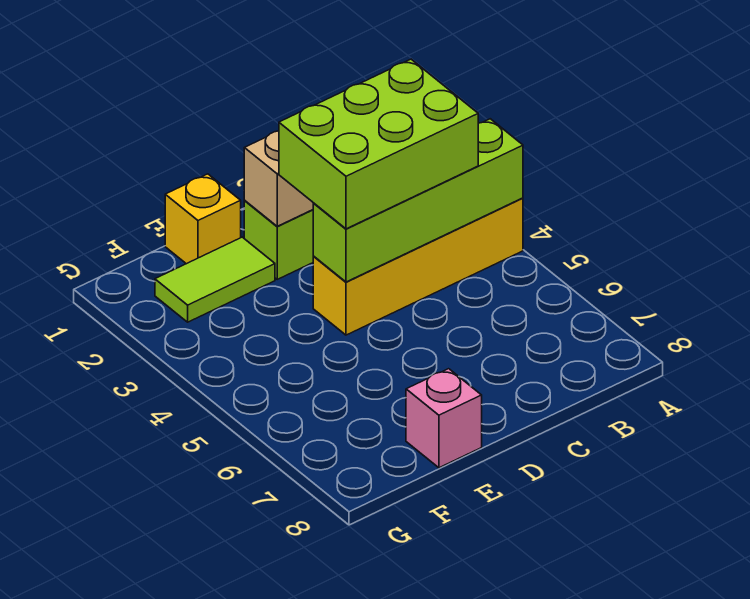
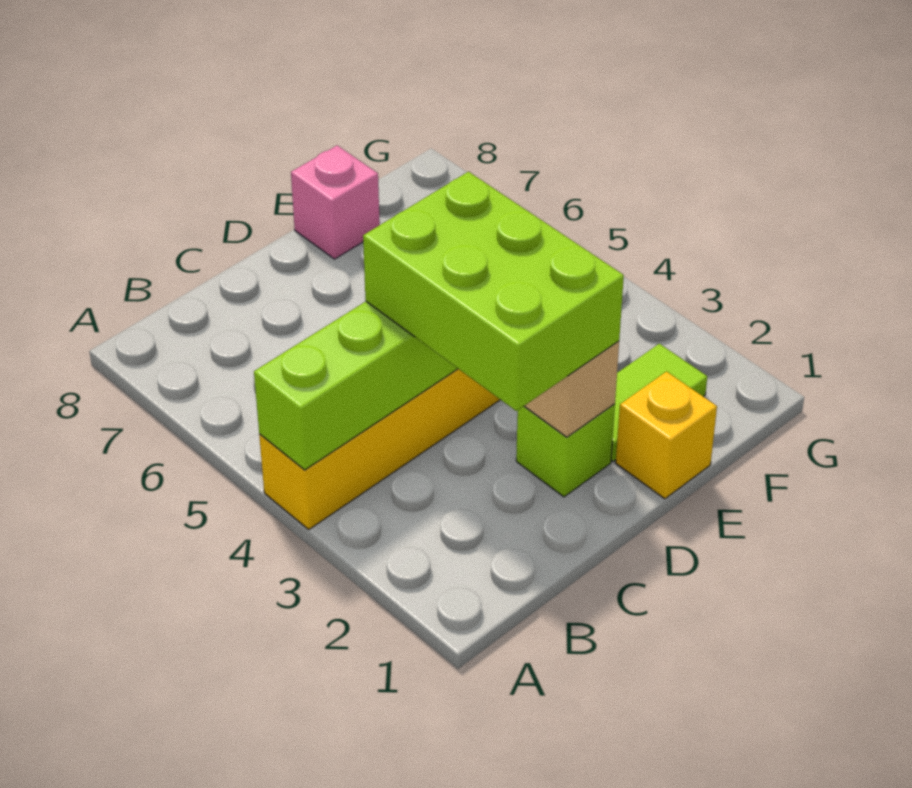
lime brick B3:D4 level 3 -> lime brick C2:D4 level 3

